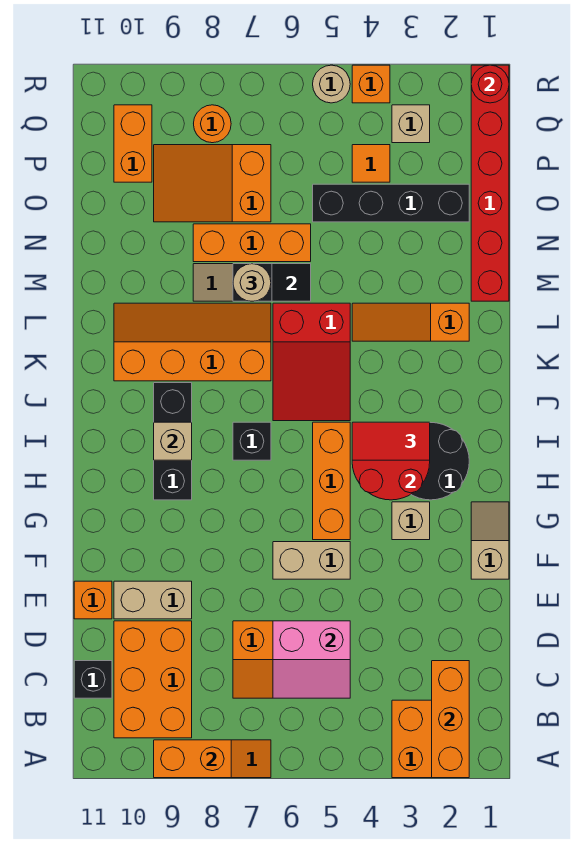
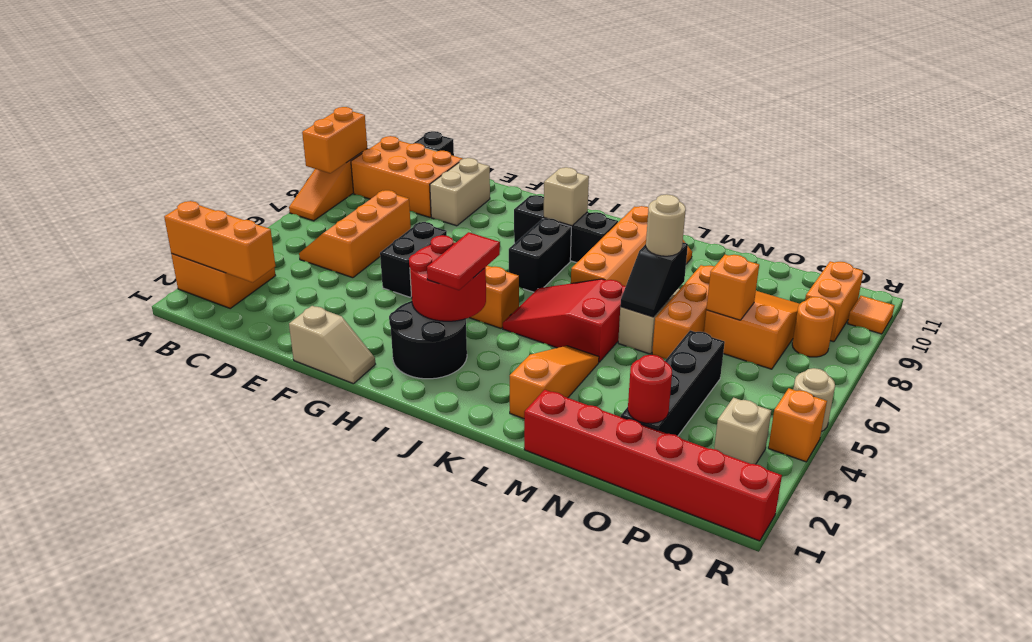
pink slope C5:D6 level 2 top D -> none
orange brick E11 level 1 -> orange brick O7 level 2
tan brick F5:F6 level 1 -> black brick F5:F6 level 1
tan brick G3 level 1 -> none
black brick I7 level 1 -> black brick I7:I8 level 1
orange tile P4 level 1 -> orange tile R10 level 1
orange brick P10:Q10 level 1 -> orange brick Q9:Q10 level 1
red round brick R1 level 2 -> red round brick O2 level 2

